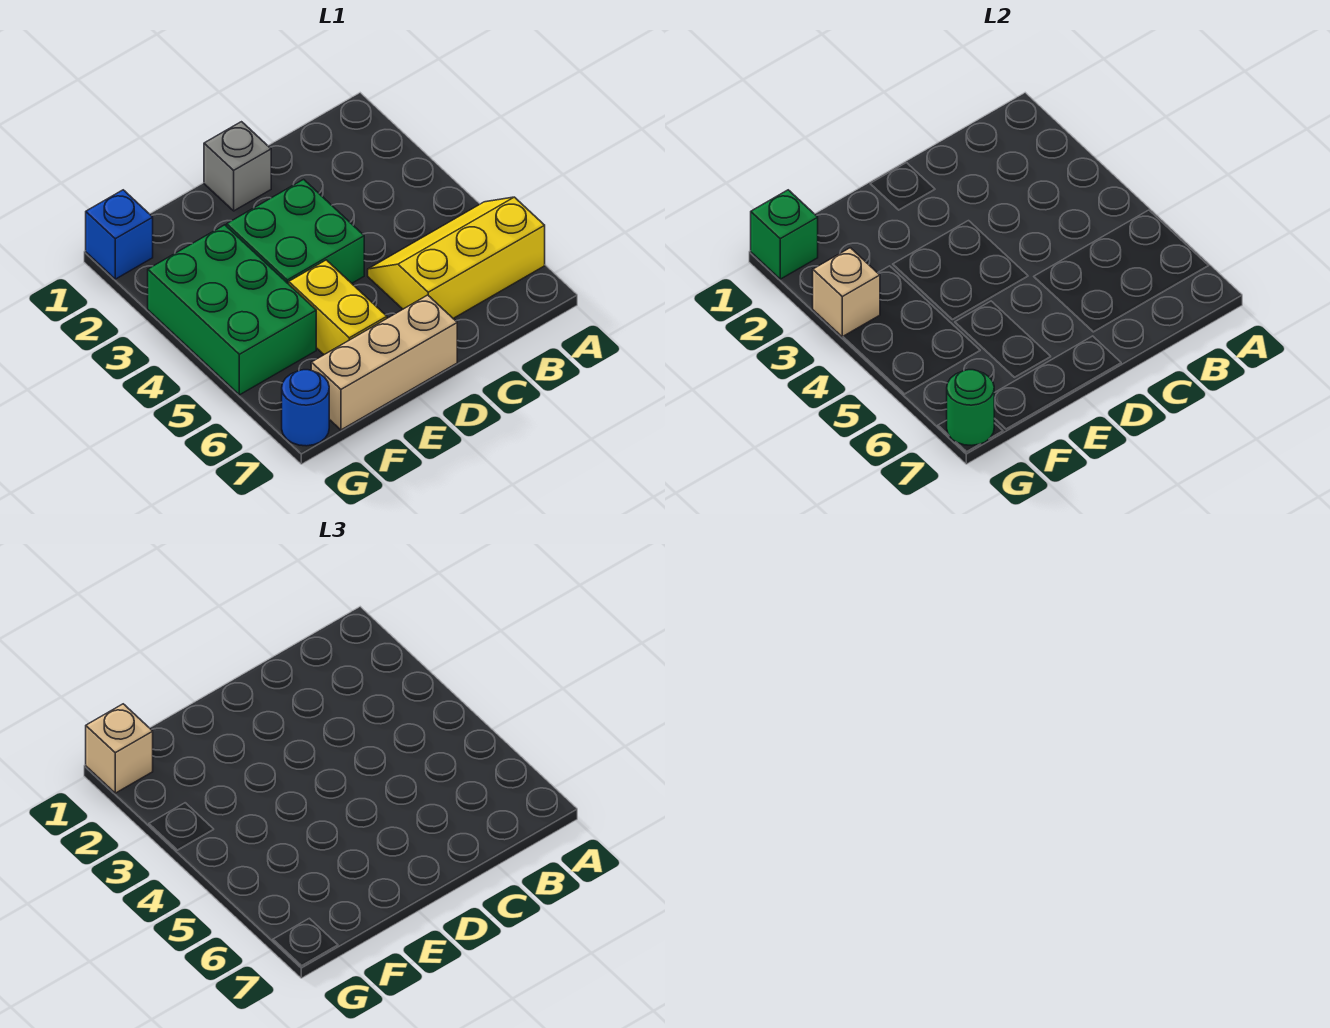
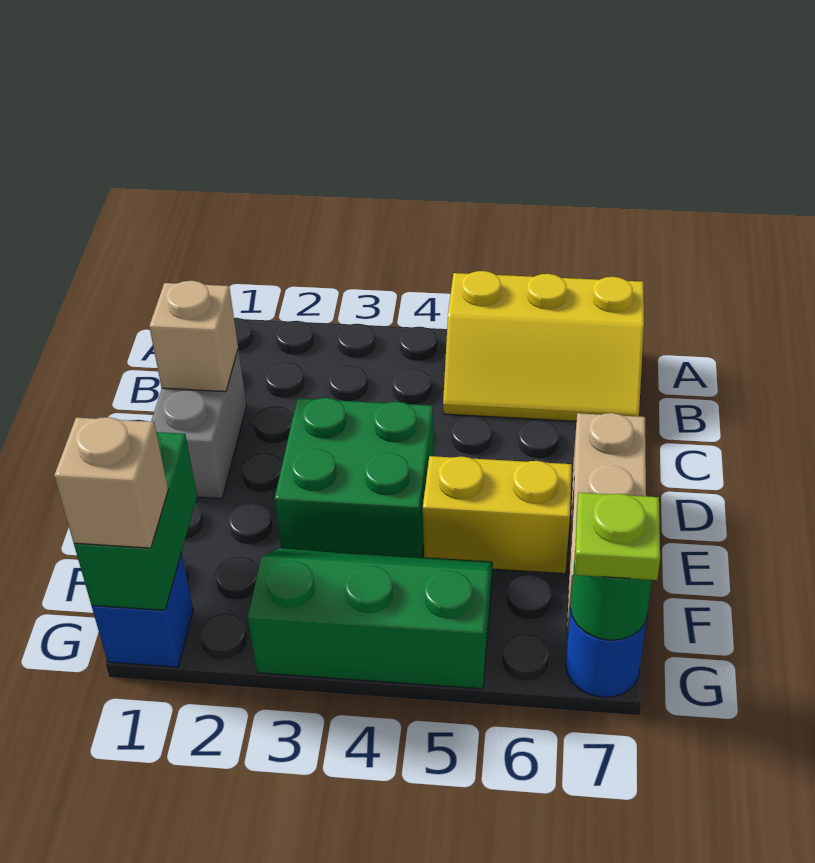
yellow slope A5:C6 level 1 top 6 -> yellow slope A5:B7 level 1 top A
grey brick D1 level 1 -> grey brick C1:D1 level 1
green brick F3:G5 level 1 -> green slope F3:G5 level 1 top G
green brick G1 level 2 -> green brick F1:G1 level 2
tan brick G3 level 2 -> tan brick C1 level 2
none -> lime plate G7 level 3

